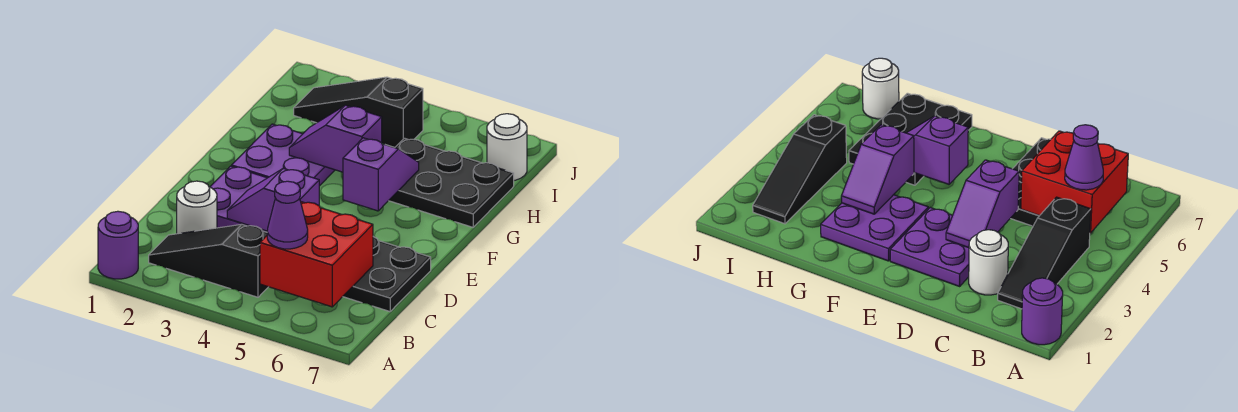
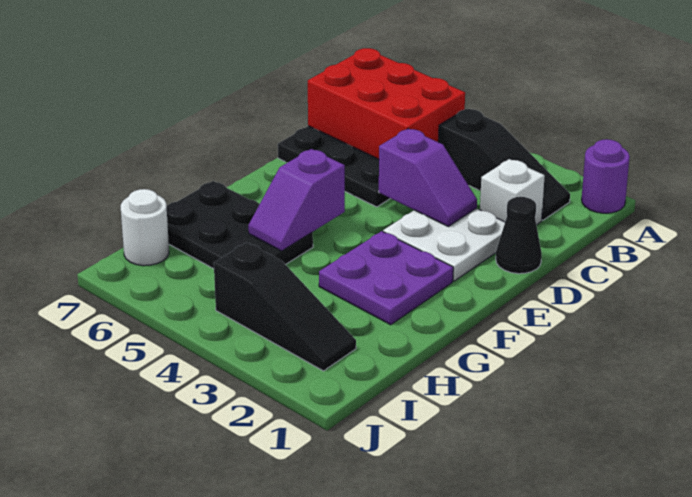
red brick B5:C6 level 2 -> red brick B5:C7 level 2
purple cone B5 level 3 -> none
white round brick C2 level 1 -> white brick C2 level 1
none -> black cone D1 level 1
purple plate D2:E3 level 1 -> white plate D2:E3 level 1
purple slope G3:G4 level 2 top 4 -> none

